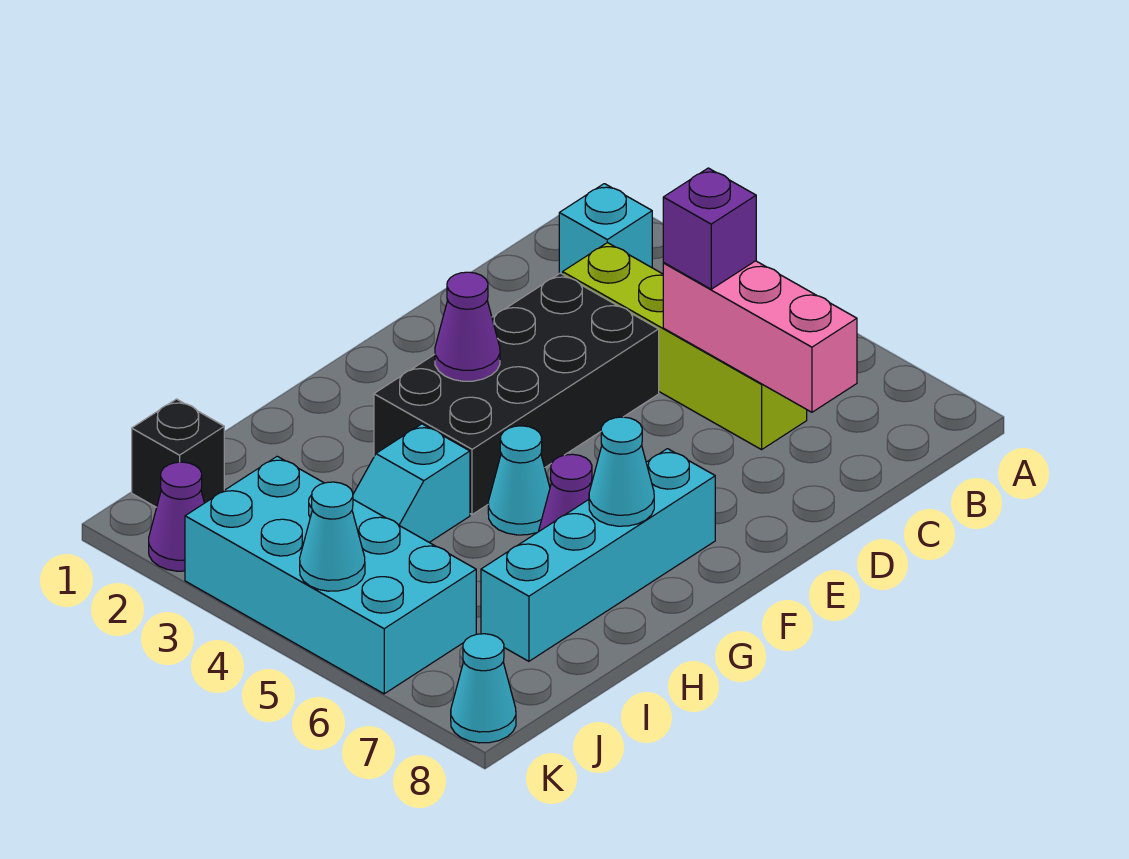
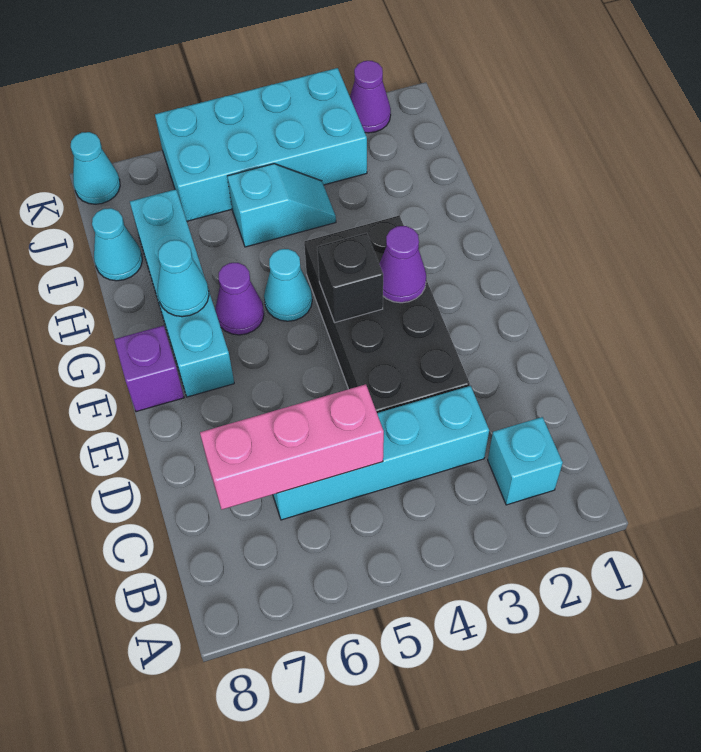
lime brick C3:C6 level 1 -> cyan brick C3:C6 level 1
purple brick C5 level 3 -> purple brick F8 level 1
cyan slope H4:I4 level 1 top H -> cyan slope I4:I5 level 1 top 5
black brick J1 level 1 -> black brick F4 level 2
cyan cone K5 level 2 -> cyan cone I8 level 1

